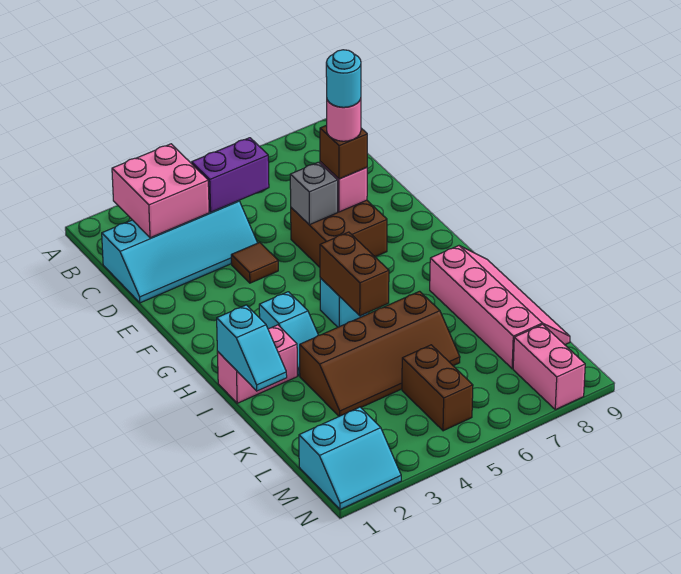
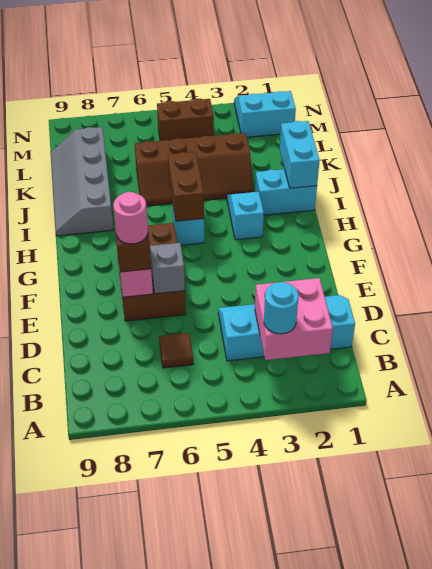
purple brick C4:C5 level 2 -> none
brown tile E4 level 1 -> brown tile C6 level 1
brown brick E6:F7 level 1 -> brown brick E6:G7 level 1
cyan round brick E7 level 5 -> cyan round brick B3 level 3
pink brick I1:I2 level 1 -> cyan brick I1:I2 level 1
cyan slope I1:J1 level 2 top I -> cyan brick I1:J1 level 2
pink slope I8:L9 level 1 top 8 -> grey slope I8:L9 level 1 top 8
brown slope J3:K6 level 1 top J -> brown slope J3:K6 level 1 top K
brown brick L5:M5 level 1 -> brown brick M4:M5 level 1
pink brick M8:N8 level 1 -> none

